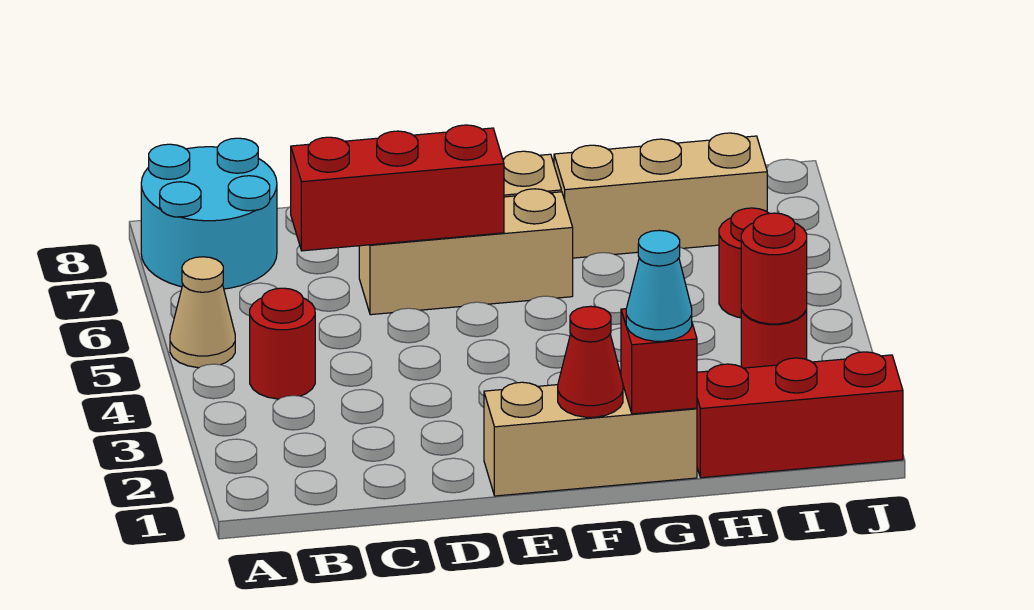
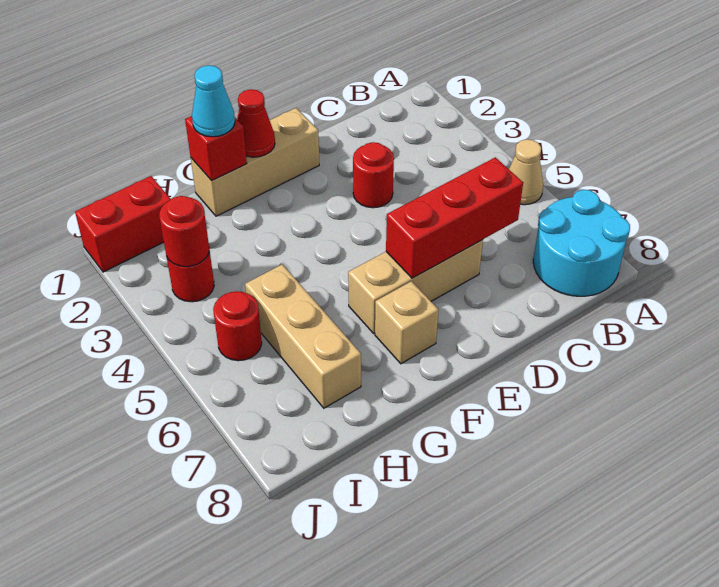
red round brick B4 level 1 -> red round brick D3 level 1
tan brick G7:I7 level 1 -> tan brick H5:H7 level 1
red brick H1:J1 level 1 -> red brick I1:J1 level 1

